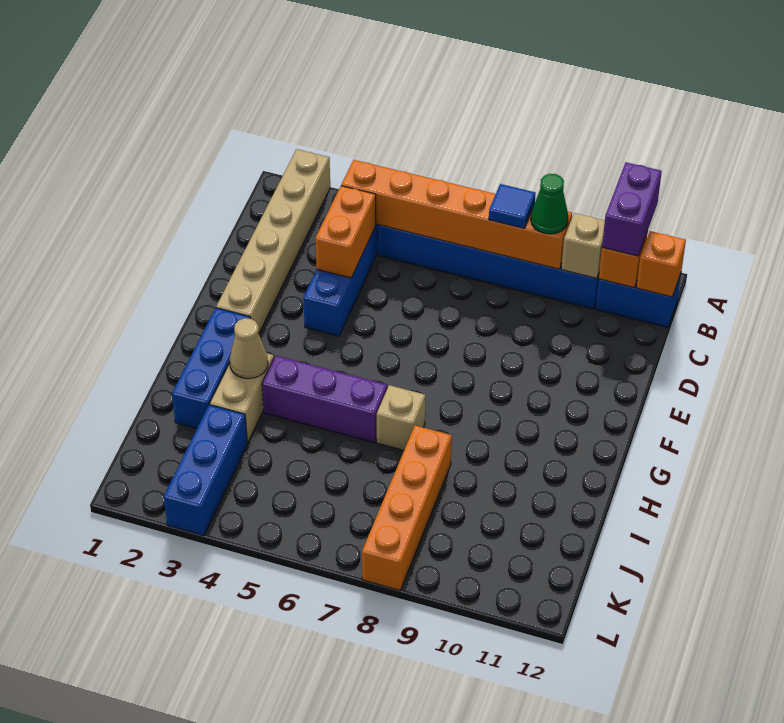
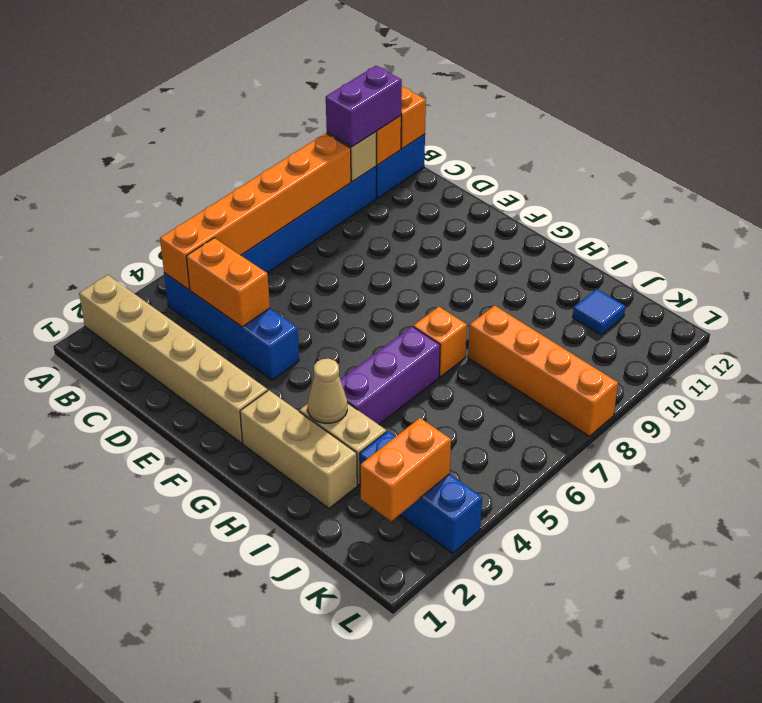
purple brick A11:B11 level 3 -> purple brick B10:B11 level 3
blue tile B8 level 3 -> blue tile J11 level 1
green cone B9 level 3 -> none
blue brick G2:I2 level 1 -> tan brick G2:I2 level 1
tan brick H7 level 1 -> orange brick H7 level 1
none -> orange brick K2:K3 level 2

